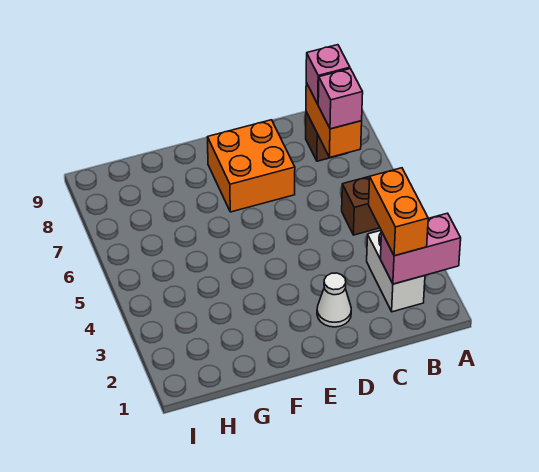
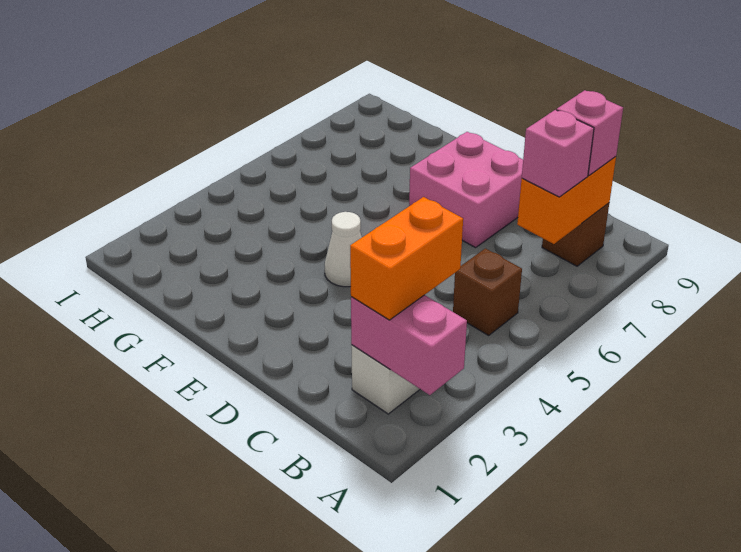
white cone D2 level 1 -> white cone E4 level 1
orange brick D7:E8 level 1 -> pink brick D7:E8 level 1

